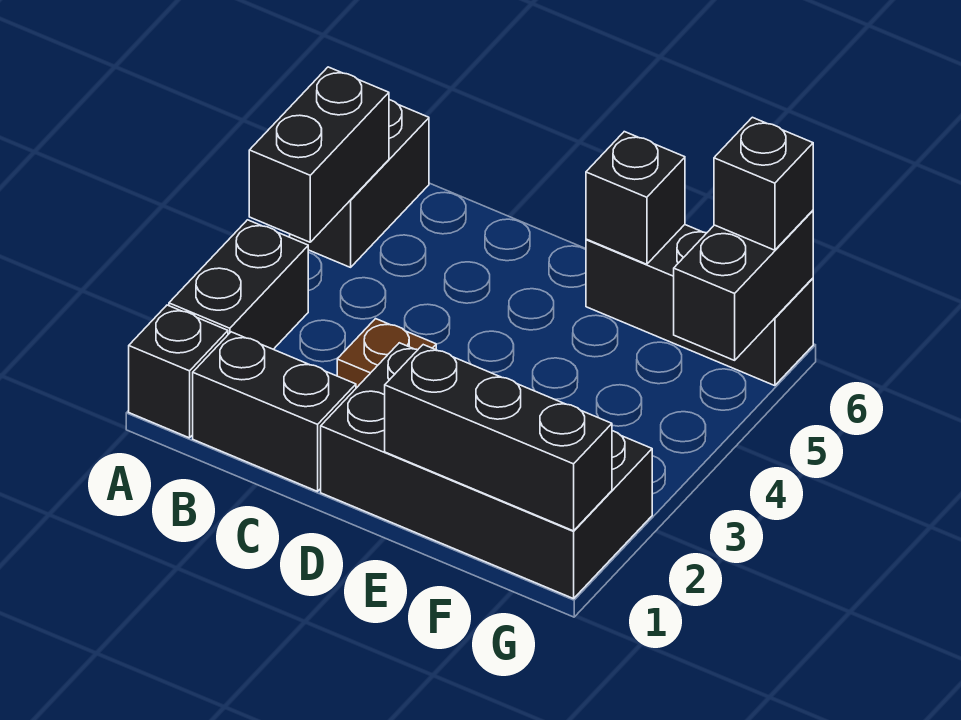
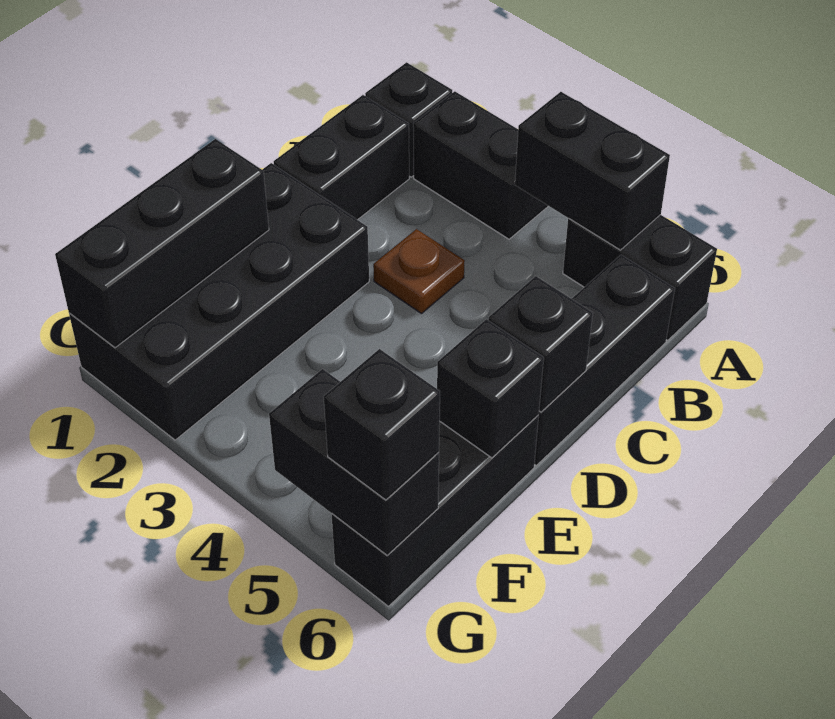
none -> black brick B6:D6 level 1
none -> black brick D6 level 2

